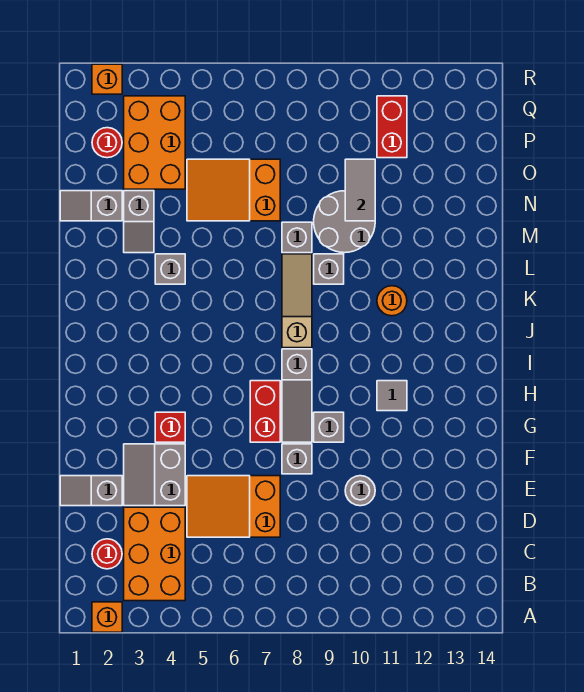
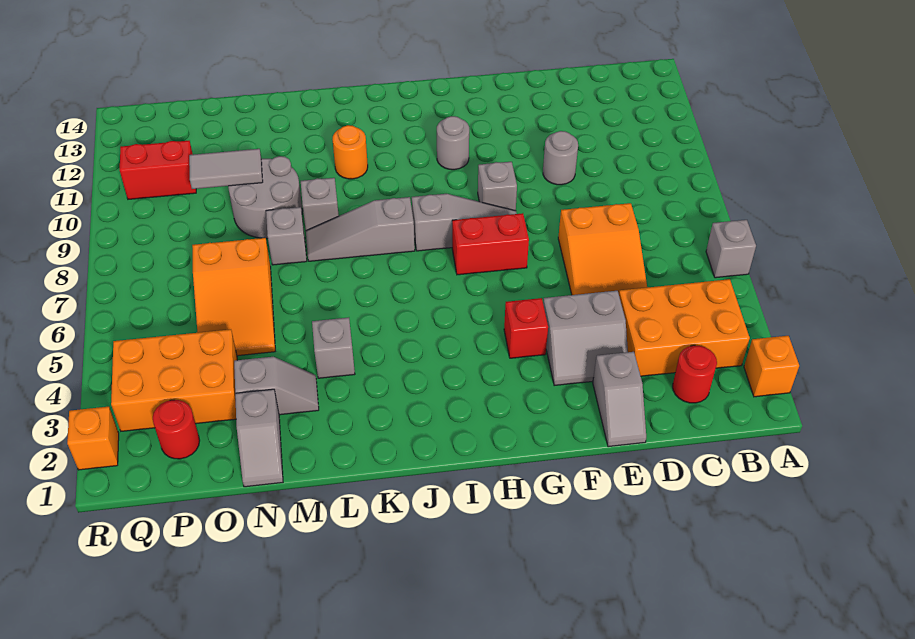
grey brick F8 level 1 -> grey brick A6 level 1
grey tile H11 level 1 -> grey round brick H11 level 1
tan slope J8:L8 level 1 top J -> grey slope J8:L8 level 1 top J

